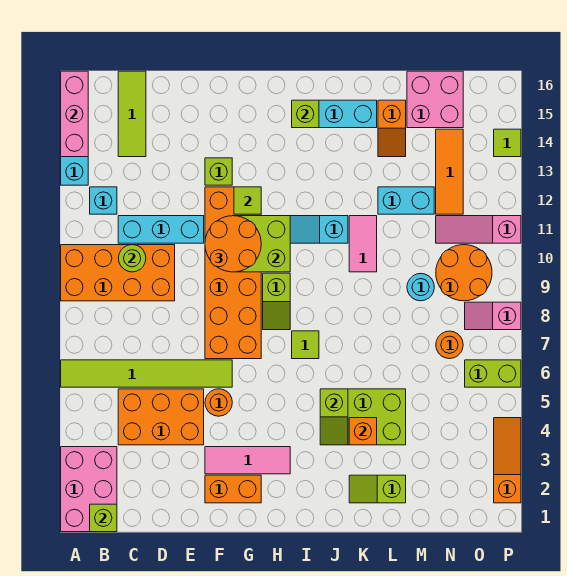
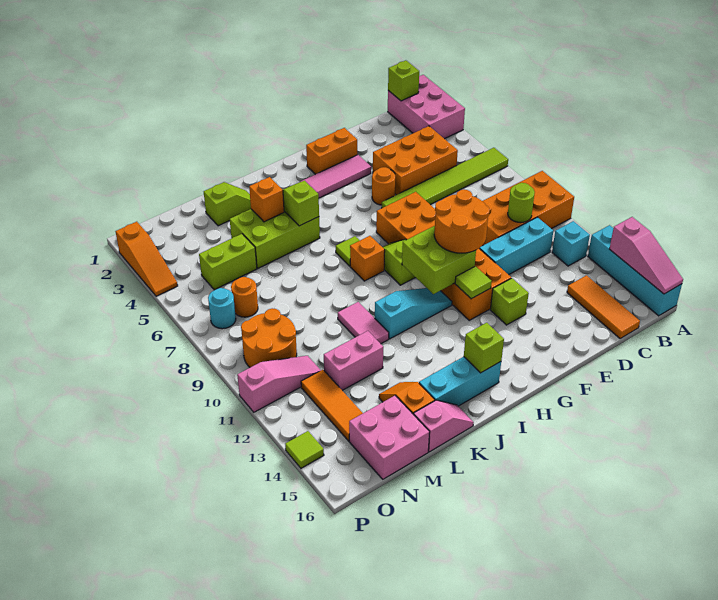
pink brick A14:A16 level 2 -> pink slope A14:A16 level 2 top 14
lime tile C14:C16 level 1 -> orange tile C14:C16 level 1
none -> orange brick I8 level 1
cyan brick L12:M12 level 1 -> pink brick L12:M12 level 1
cyan round brick M9 level 1 -> cyan round brick O7 level 1
lime brick O6:P6 level 1 -> lime brick M5:N5 level 1
pink slope O8:P8 level 1 top P -> pink slope K16:L16 level 1 top L

